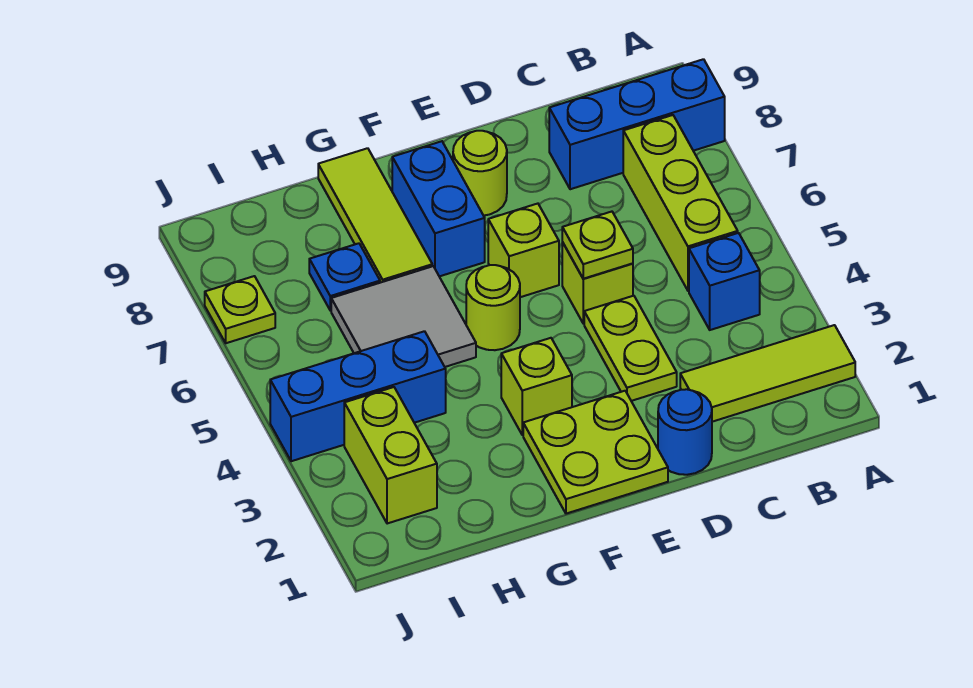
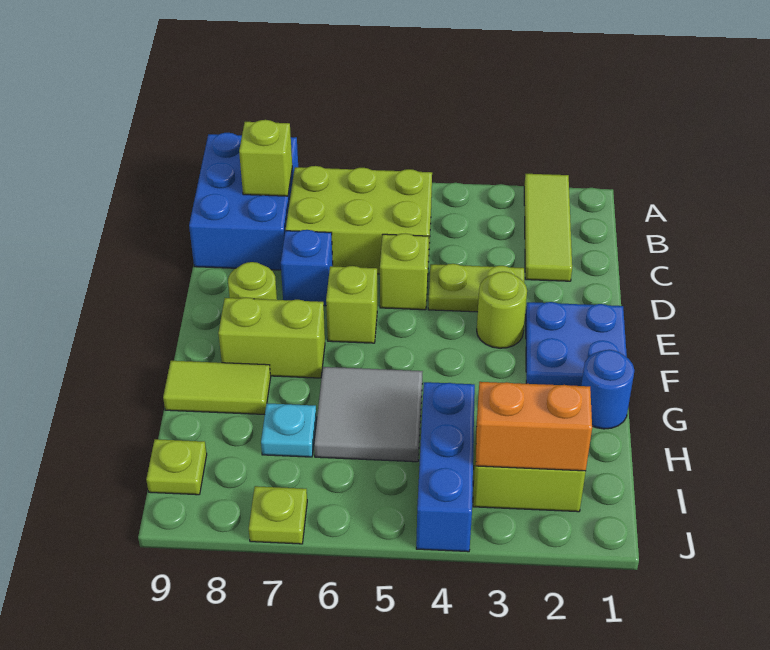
blue brick A8:C8 level 1 -> blue brick A8:C9 level 1
blue brick B4 level 1 -> blue brick D7 level 1
lime brick B5:B7 level 1 -> lime brick B5:C7 level 1
blue round brick D1 level 1 -> blue round brick G1 level 1
lime plate D5 level 2 -> lime plate I9 level 1
lime plate E1:F2 level 1 -> blue plate E1:F2 level 1
lime brick F3 level 1 -> lime brick B8 level 2
lime round brick F5 level 1 -> lime round brick E3 level 1
blue brick F7:F8 level 1 -> lime brick F7:F8 level 1
lime tile G7:G9 level 1 -> lime tile G8:G9 level 1
blue plate H7 level 1 -> cyan plate H7 level 1
none -> orange brick I2:I3 level 2

